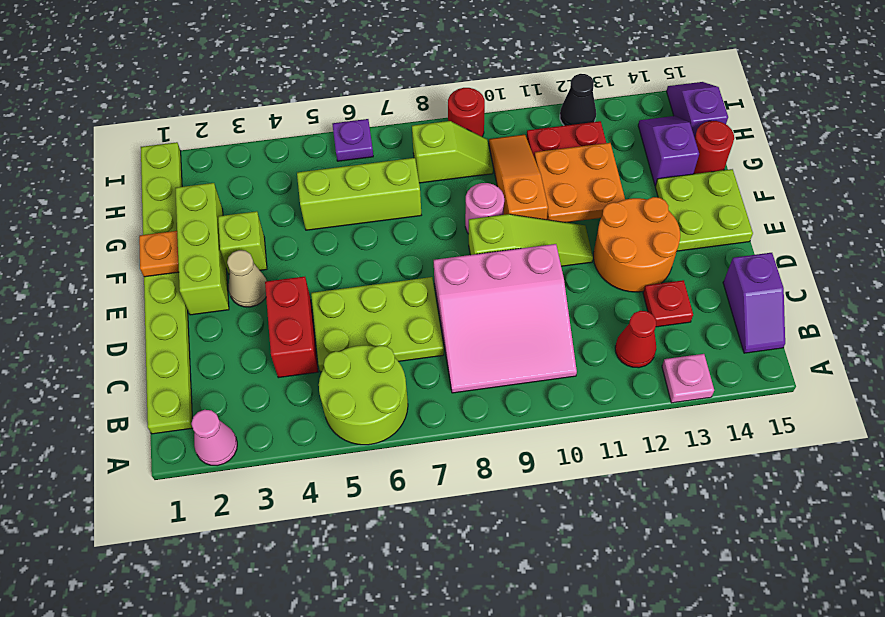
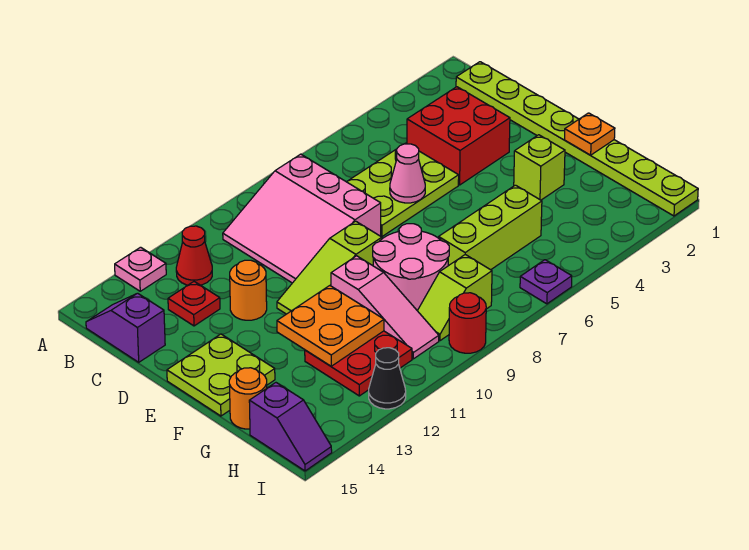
pink cone A2 level 1 -> pink cone D6 level 2
lime round brick A5:B6 level 1 -> none
pink slope B8:D10 level 1 top D -> pink slope B8:D10 level 1 top 8
red brick C4:D4 level 1 -> red brick C3:D4 level 1
orange round brick D12:E13 level 1 -> orange round brick D12 level 1
lime brick E2:G2 level 1 -> none
tan cone E3 level 1 -> none
pink round brick F9 level 1 -> pink round brick F8:G9 level 1
orange slope F10:H10 level 1 top F -> pink slope F10:H10 level 1 top F
purple slope G14:H14 level 1 top G -> none
red round brick G15 level 1 -> orange round brick G15 level 1

